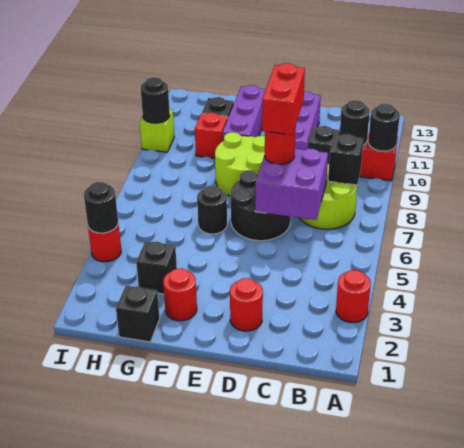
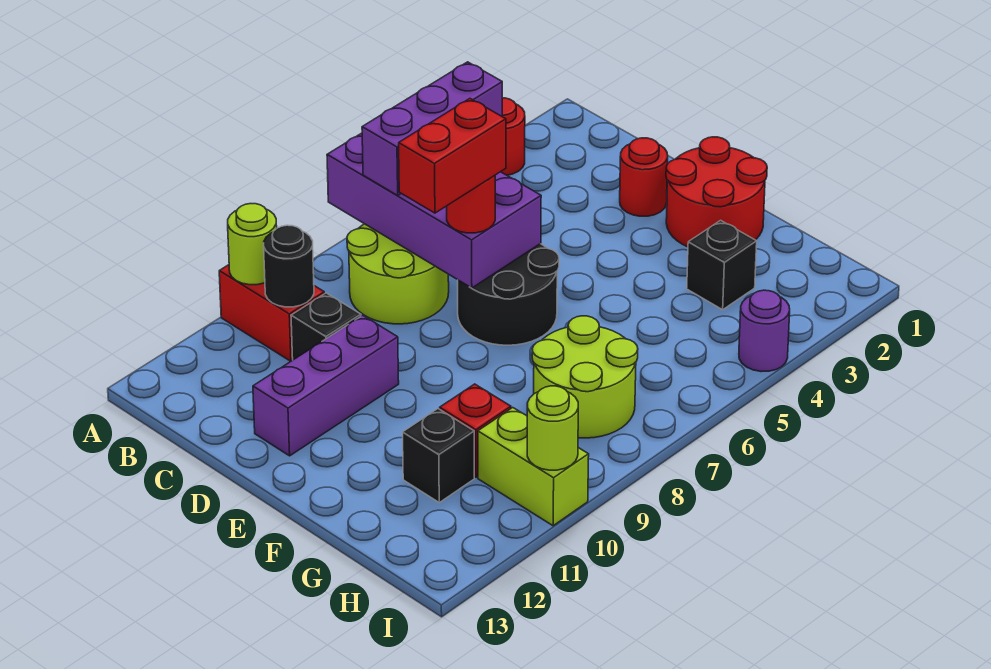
black round brick A10 level 2 -> lime round brick A10 level 2
black brick B8 level 2 -> none
purple brick C6:D7 level 2 -> purple brick A6:D7 level 2
lime round brick E8:F9 level 1 -> lime round brick G7:H8 level 1
red round brick F2 level 1 -> red round brick E1:F2 level 1
black round brick F6 level 1 -> none
purple brick F10:F12 level 1 -> purple brick B5:B7 level 3
black brick G1 level 1 -> none
red round brick I4 level 1 -> purple round brick I4 level 1
black round brick I4 level 2 -> none
lime brick I10 level 1 -> lime brick H10:I10 level 1
black round brick I10 level 2 -> lime round brick I10 level 2

